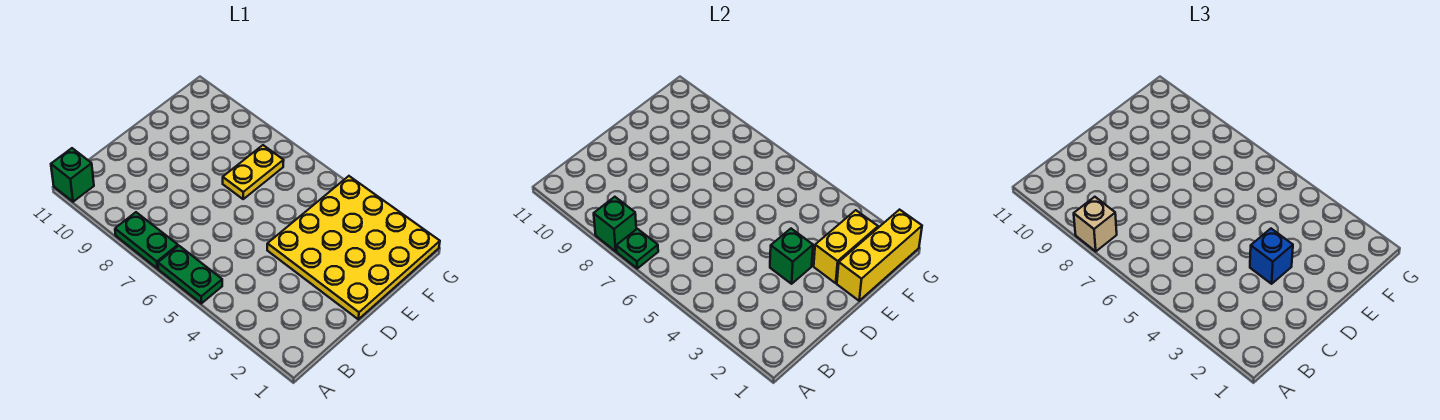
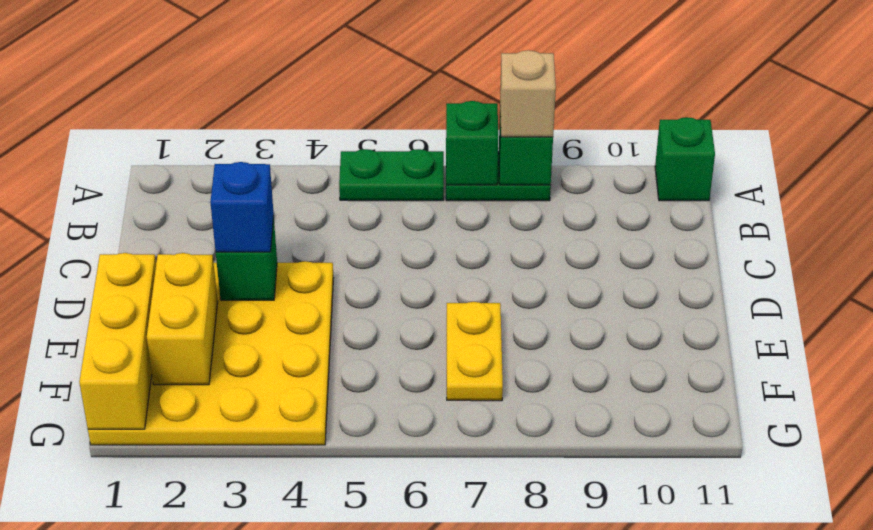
green plate A7 level 2 -> green brick A7 level 2

